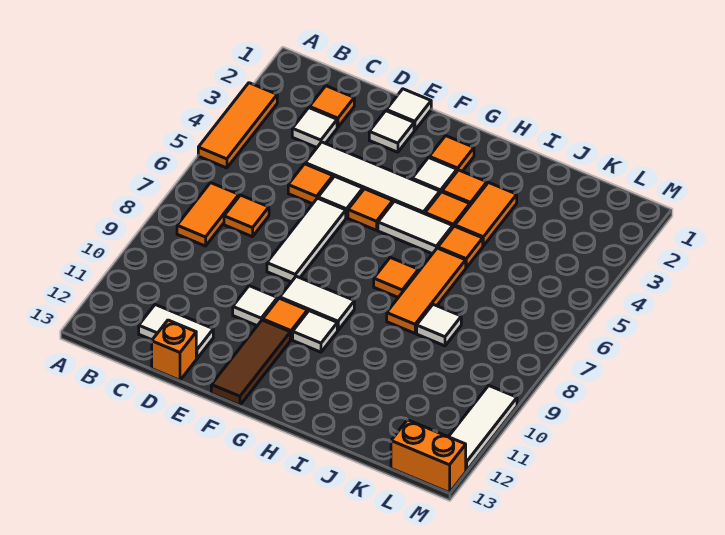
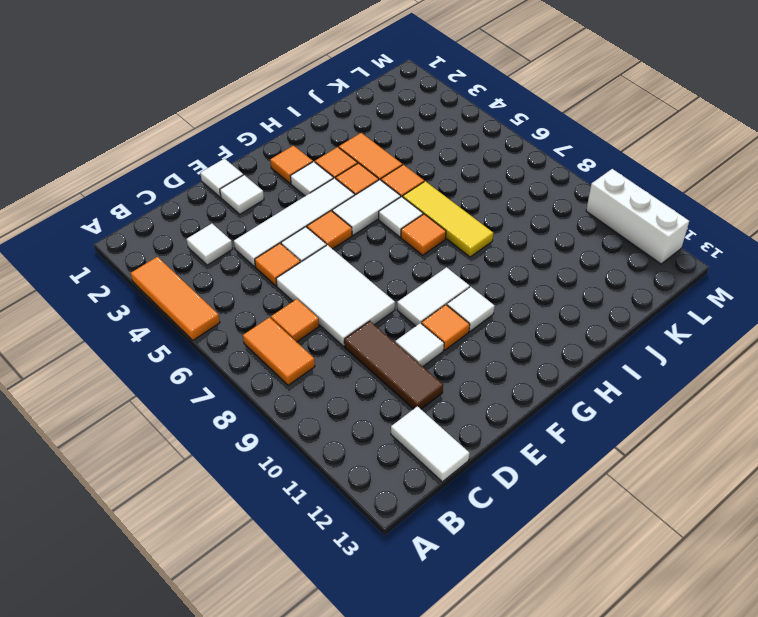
orange tile C2 level 1 -> none
white tile C12:D12 level 1 -> white tile C12:C13 level 1
orange brick D13 level 1 -> none
white tile E6:E8 level 1 -> white tile D6:E8 level 1
brown tile F11:F13 level 1 -> brown tile D9:D11 level 1
orange tile I6:I8 level 1 -> yellow tile I6:I8 level 1
white tile J8 level 1 -> white tile H6 level 1
orange brick L13:M13 level 1 -> none
white tile M10:M12 level 1 -> white brick M10:M12 level 1

